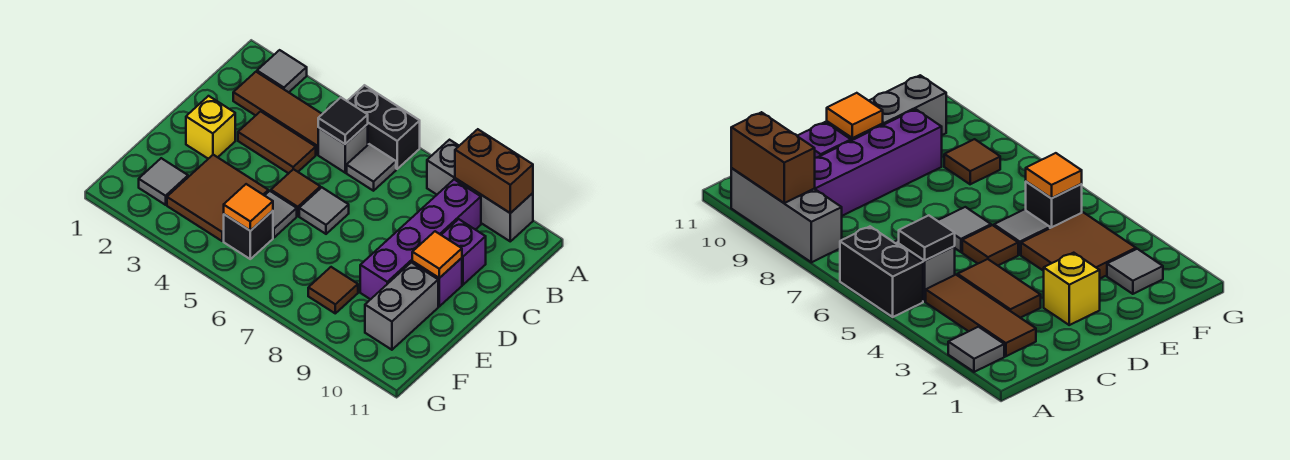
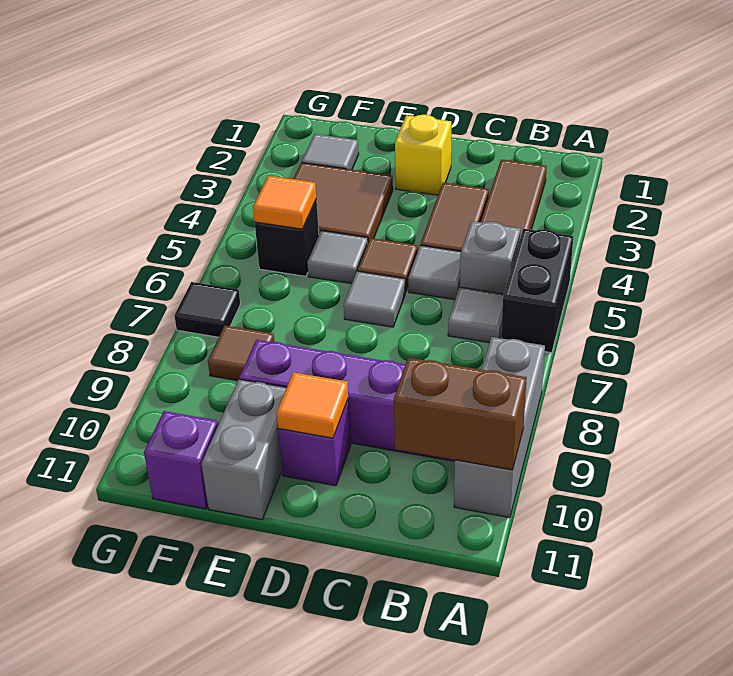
grey tile A2 level 1 -> grey tile C5 level 1
brown brick A9:A10 level 2 -> brown brick A10:B10 level 2
black tile B5 level 2 -> black tile G7 level 1
purple brick C10 level 1 -> purple brick F11 level 1
grey brick E10:F10 level 1 -> grey brick E10:E11 level 1

